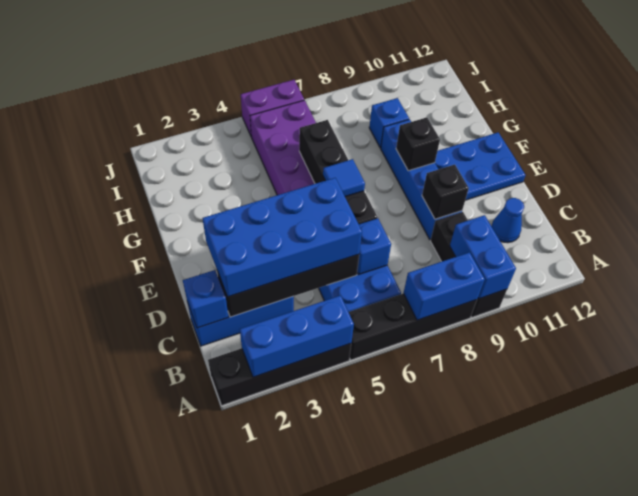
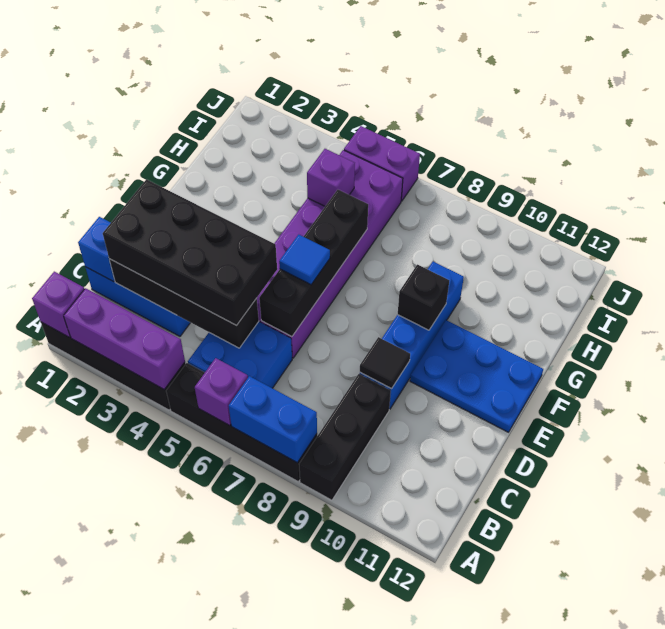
none -> purple brick A1 level 2
blue brick A2:A4 level 2 -> purple brick A2:A4 level 2
none -> purple brick A6 level 2
blue brick A9:B9 level 2 -> none
blue brick C2:D5 level 3 -> black brick C2:D5 level 3
blue brick C6 level 2 -> none
blue cone C11 level 1 -> none
black brick D9 level 2 -> black tile D9 level 2
none -> purple brick H5 level 2
blue brick H9 level 1 -> none

